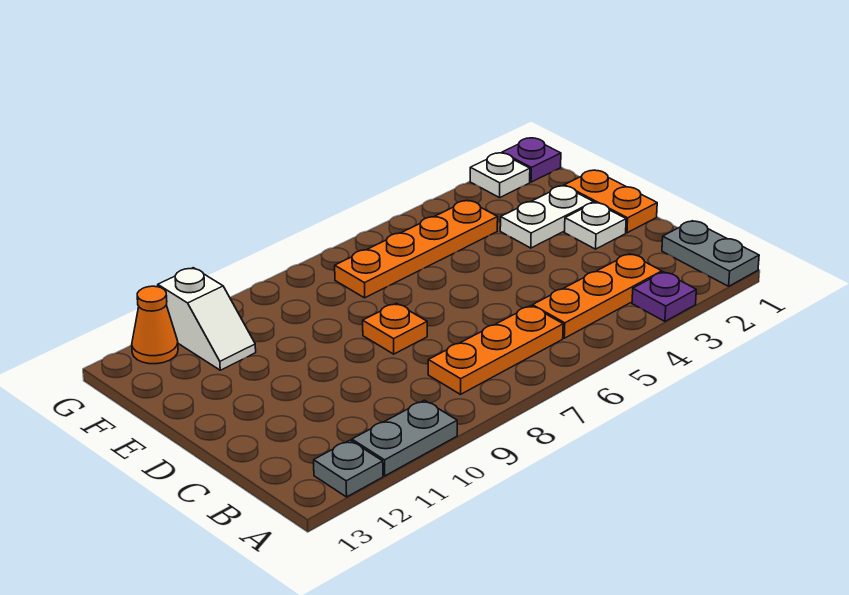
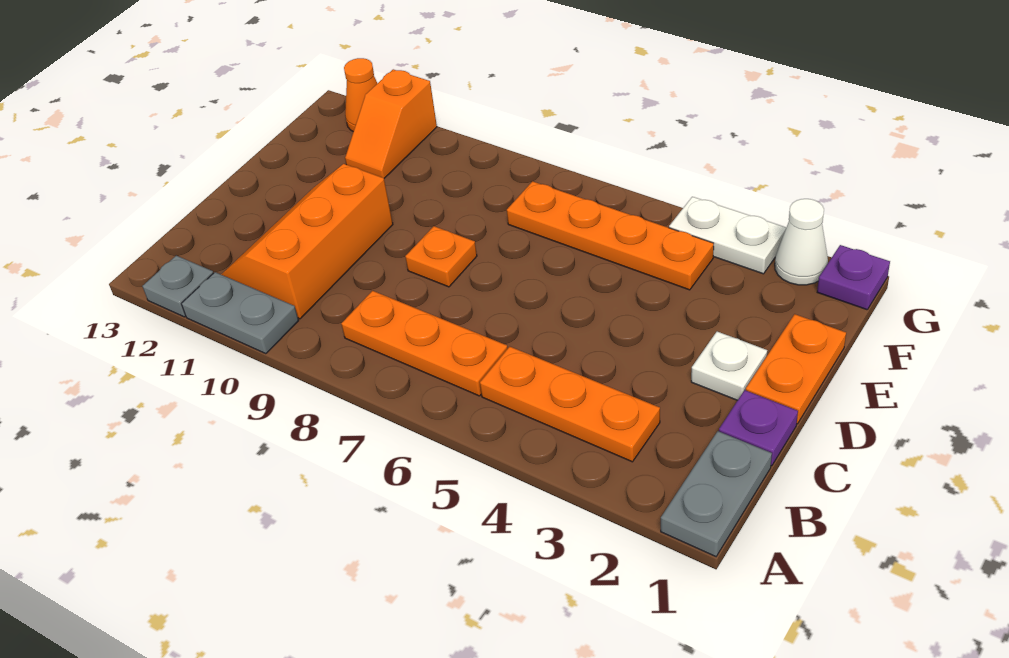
purple plate A3 level 1 -> purple plate C1 level 1
none -> orange slope B10:D11 level 1 top 10
white plate E2:E3 level 1 -> white plate G3:G4 level 1
white slope F11:G11 level 1 top G -> orange slope F11:G11 level 1 top G
white plate G2 level 1 -> white cone G2 level 1

